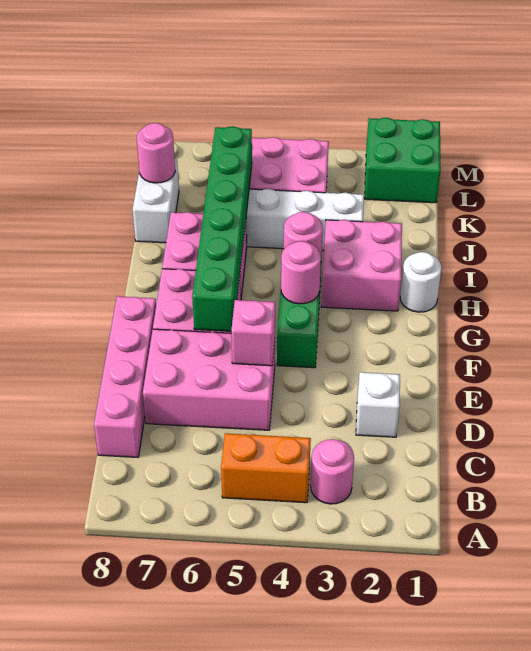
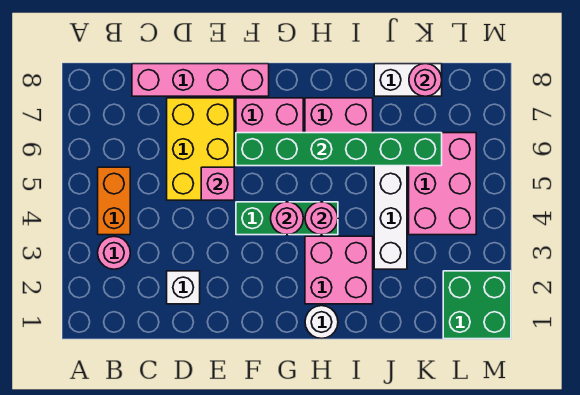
pink brick D5:E7 level 1 -> yellow brick D5:E7 level 1

